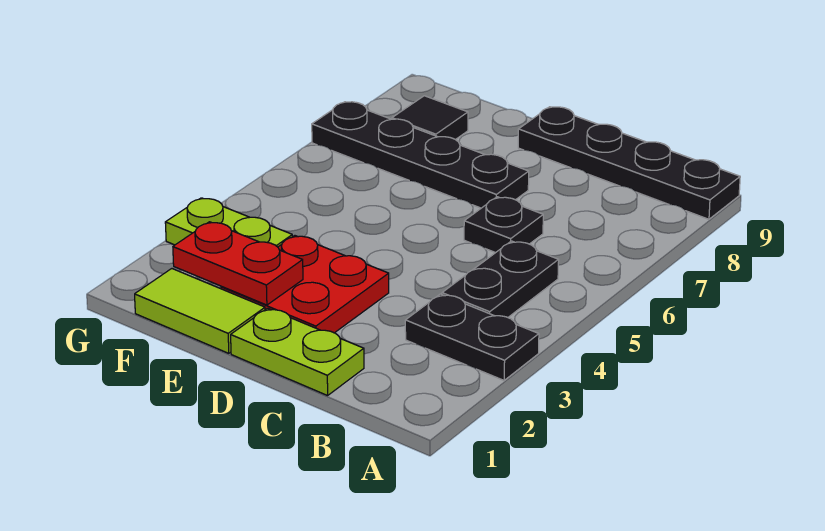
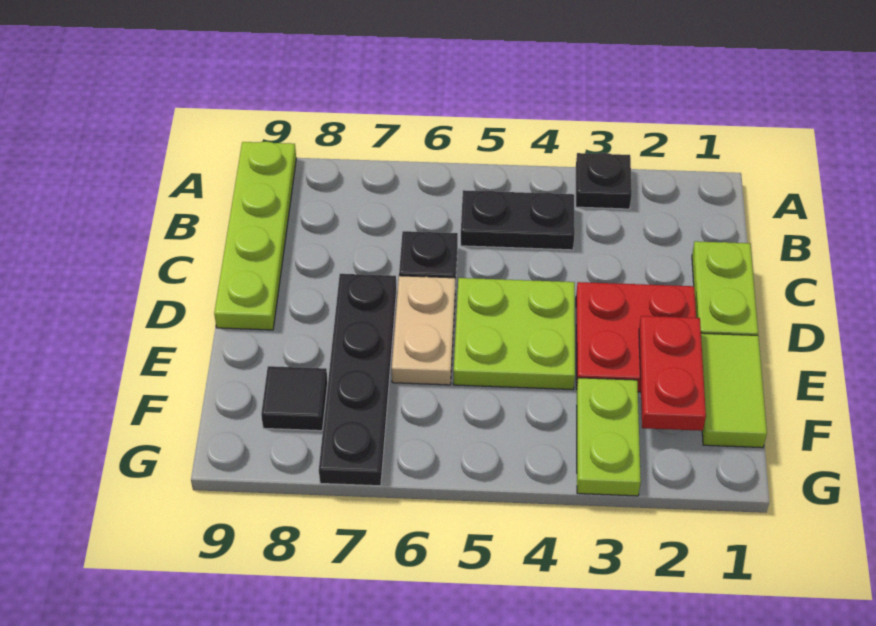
black plate A3:B3 level 1 -> black plate A3 level 1
black plate A9:D9 level 1 -> lime plate A9:D9 level 1
none -> lime plate D4:E5 level 1
none -> tan plate D6:E6 level 1

